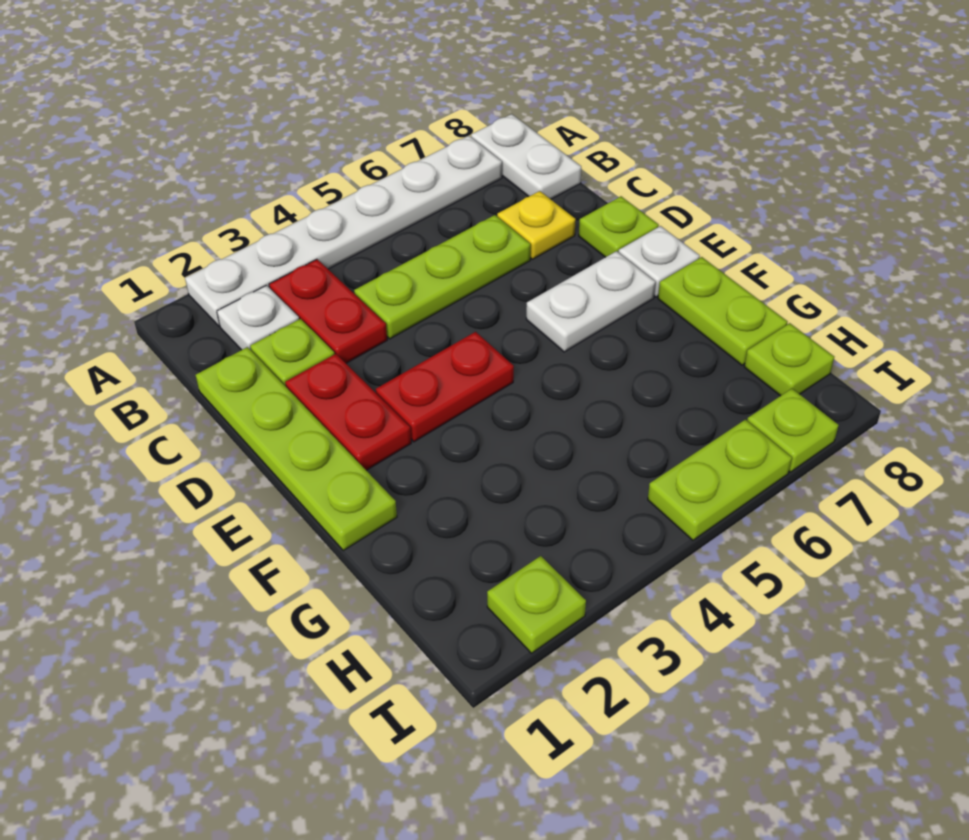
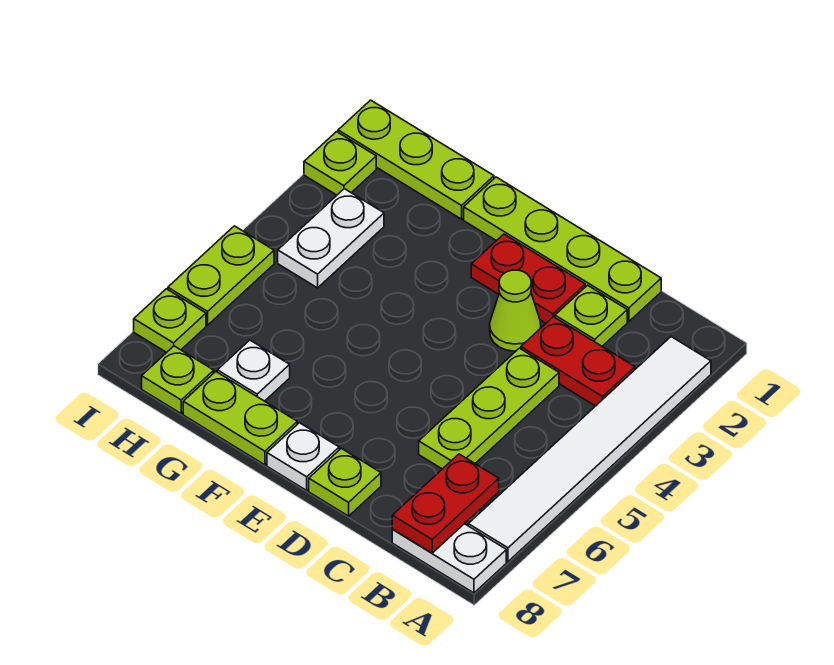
white plate A2:A7 level 1 -> white tile A2:A7 level 1
white plate B2 level 1 -> white plate G7 level 1
yellow plate C7 level 1 -> none
none -> lime cone D3 level 1
red plate E3:E4 level 1 -> red plate B7:B8 level 2
white plate E6:E7 level 1 -> white plate H3:H4 level 1
none -> lime plate G1:I1 level 1

